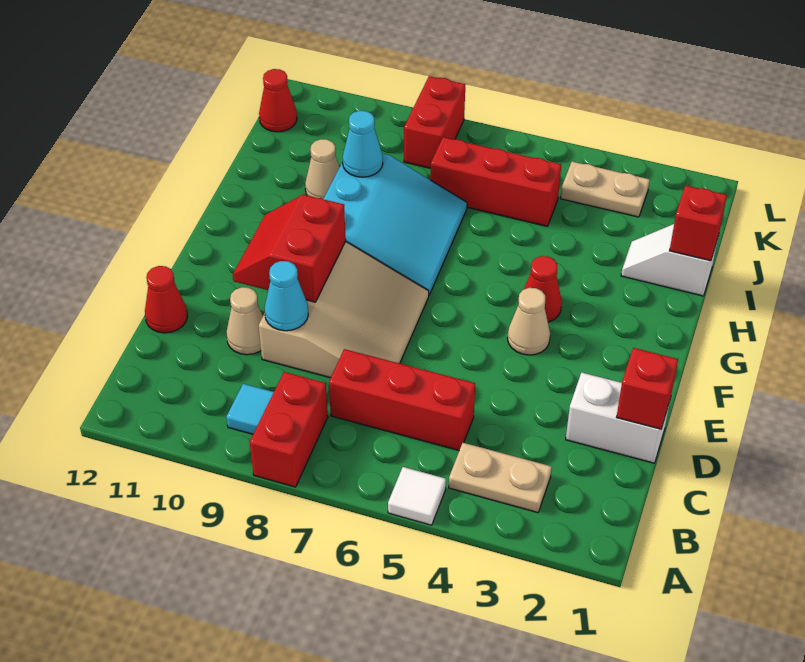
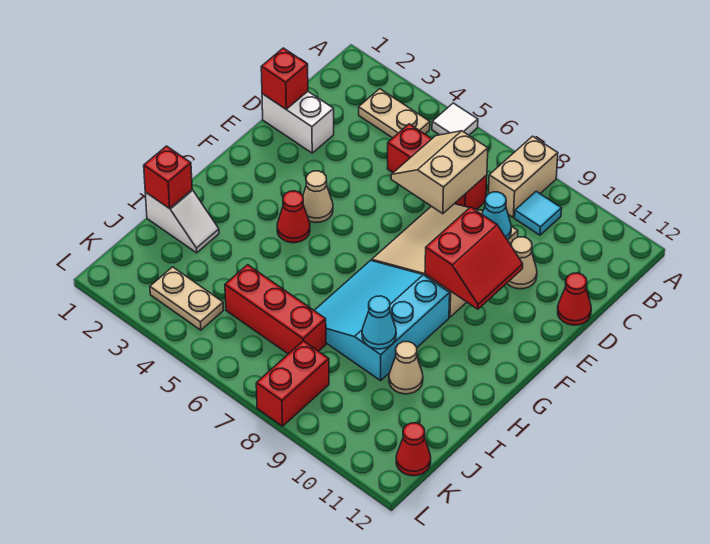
red brick A8:B8 level 1 -> tan brick A8:B8 level 1
none -> tan slope C6:D7 level 2 top 7

